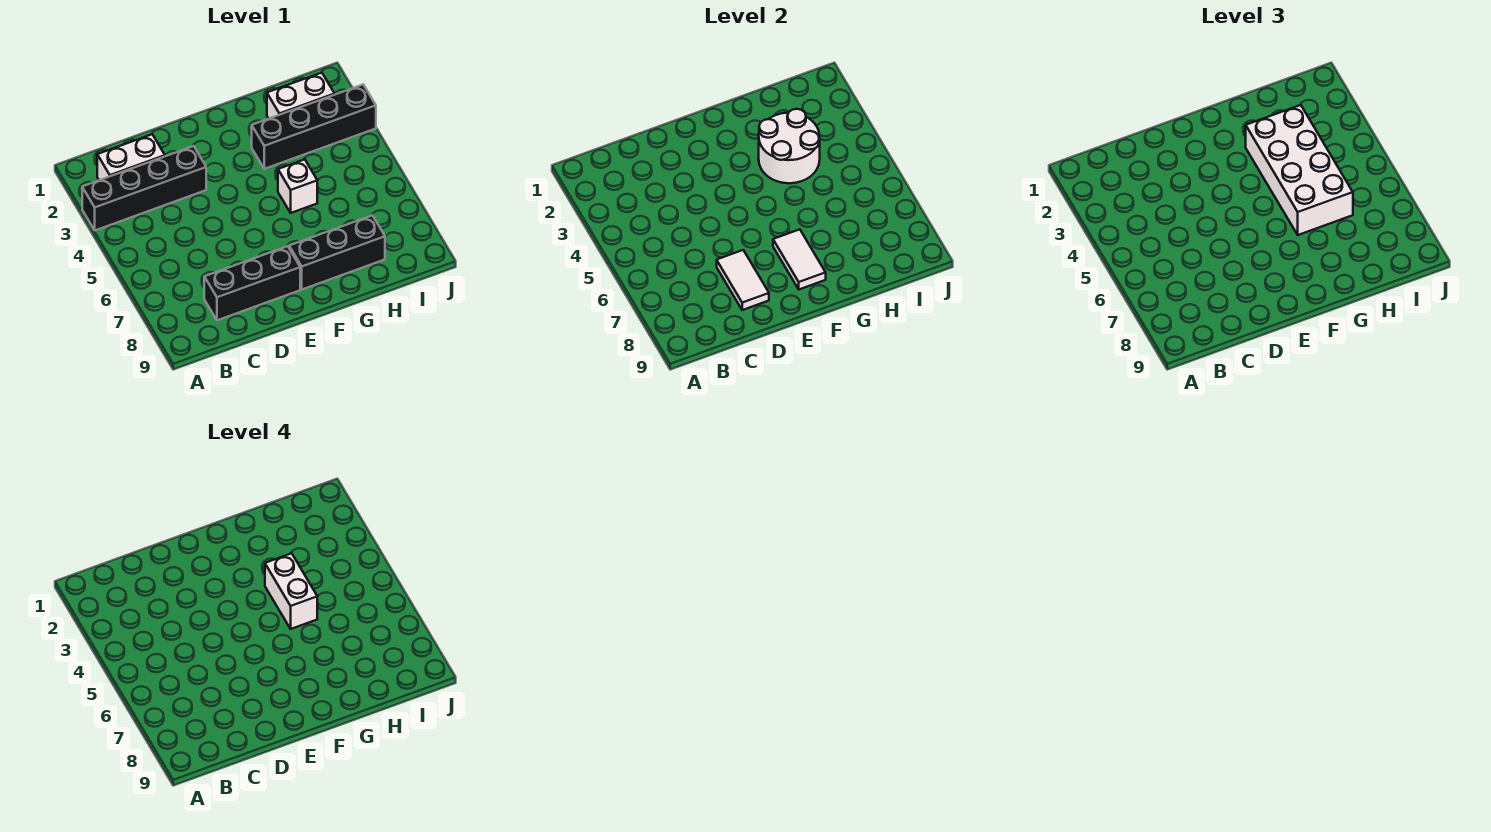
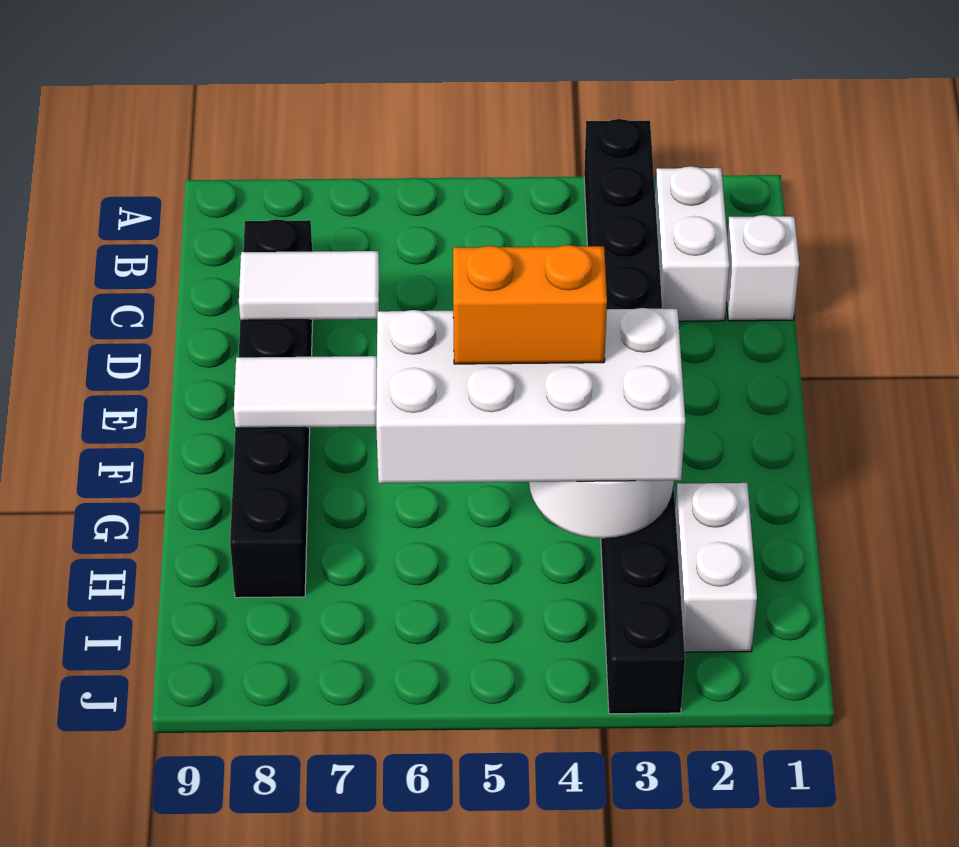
white brick G4:G5 level 4 -> orange brick G4:G5 level 4
white brick G5 level 1 -> white brick C1 level 1

